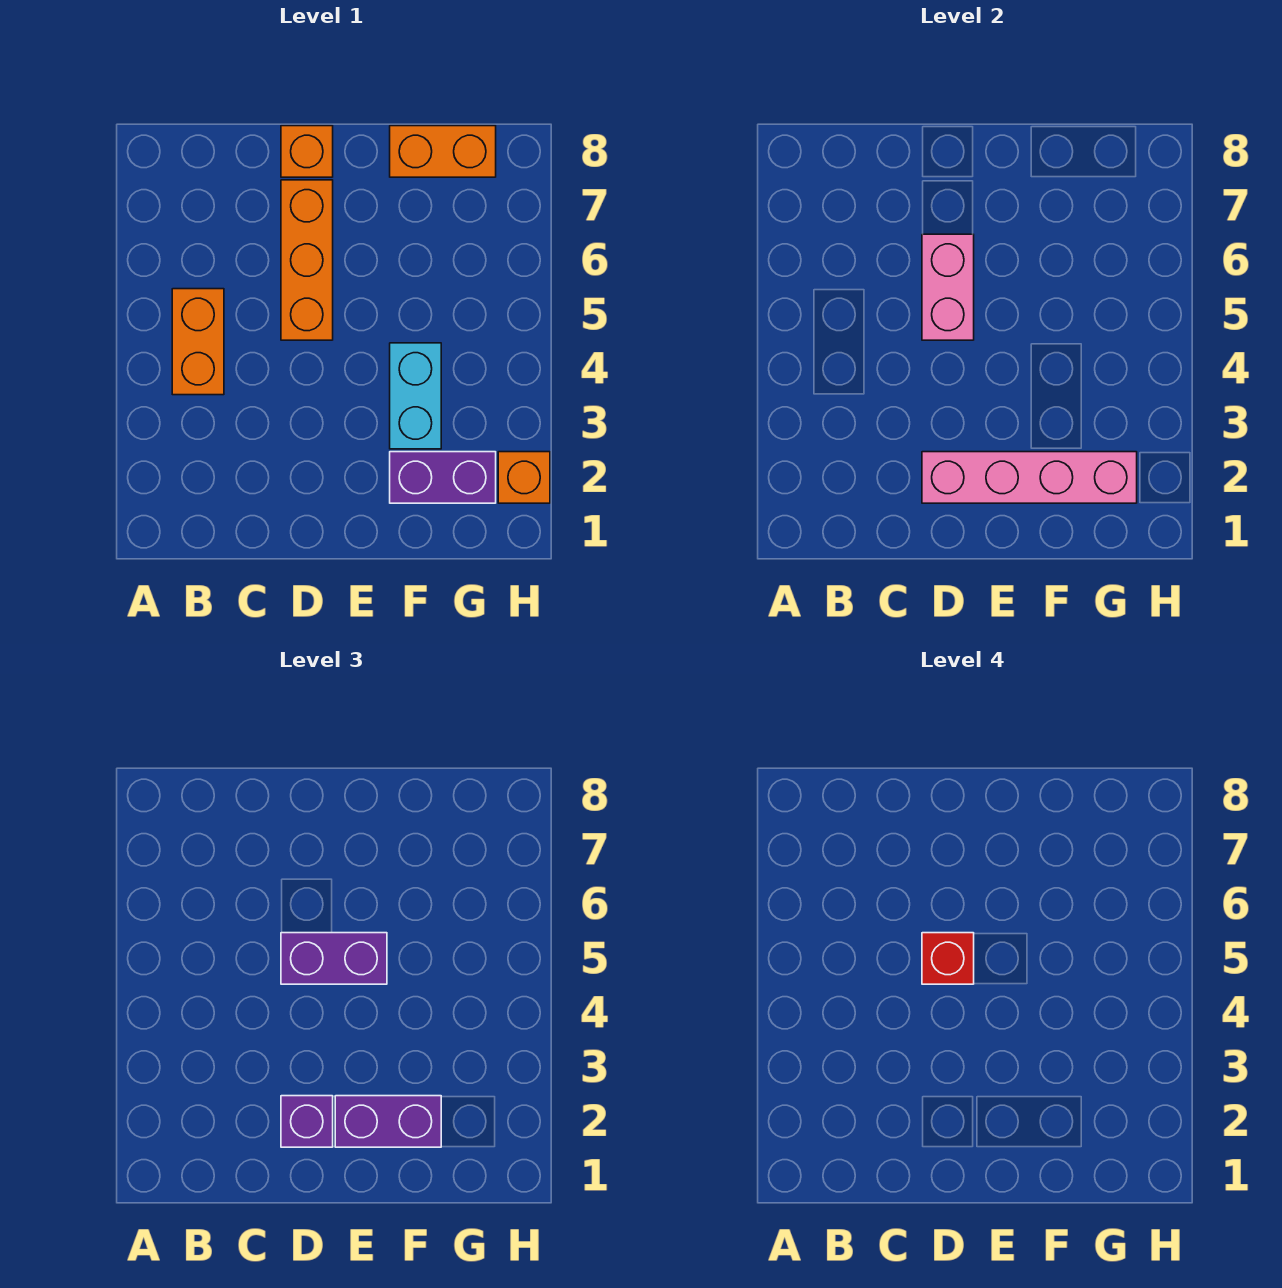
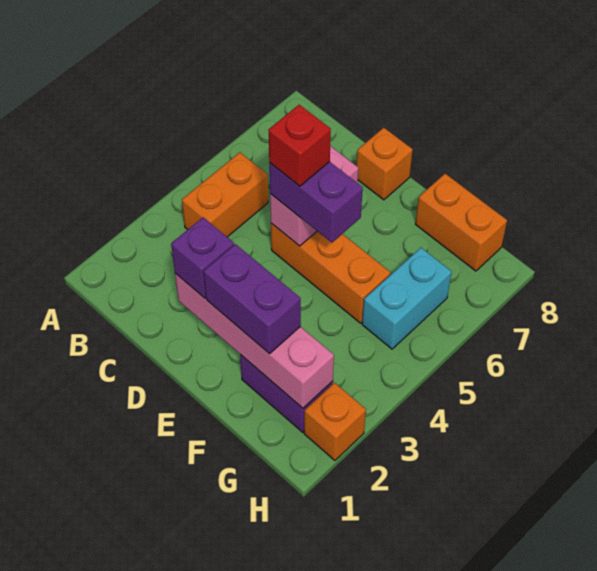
orange brick D5:D7 level 1 -> orange brick D5:F5 level 1
cyan brick F3:F4 level 1 -> cyan brick G5:G6 level 1

